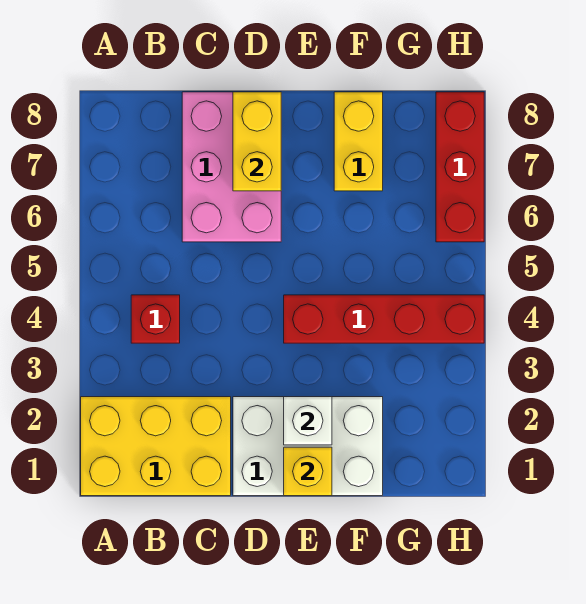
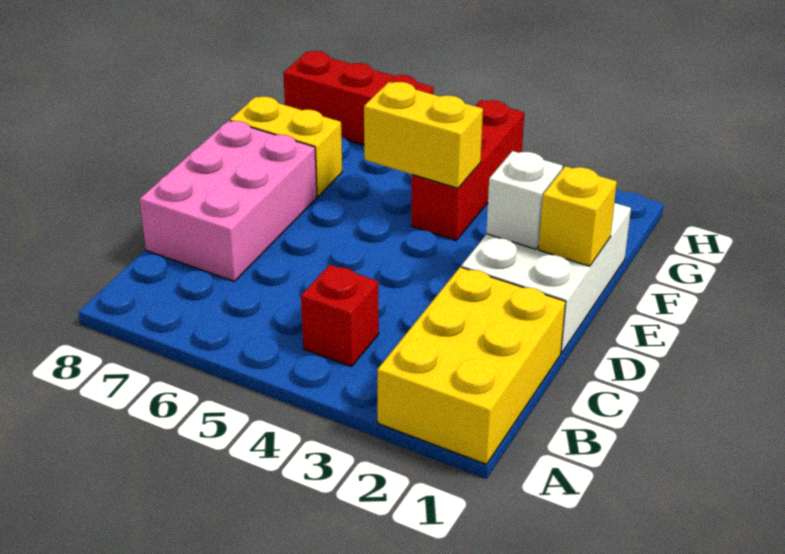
pink brick C6:D8 level 1 -> pink brick C7:E8 level 1
yellow brick D7:D8 level 2 -> yellow brick F4:F5 level 2
red brick E4:H4 level 1 -> red brick F4:H4 level 1

